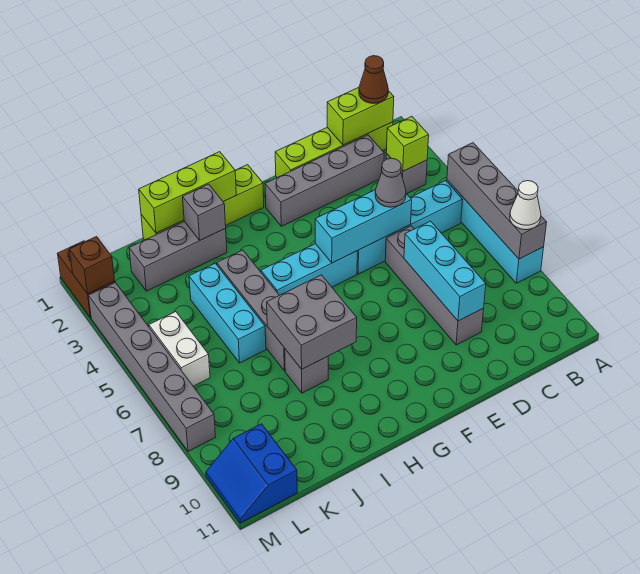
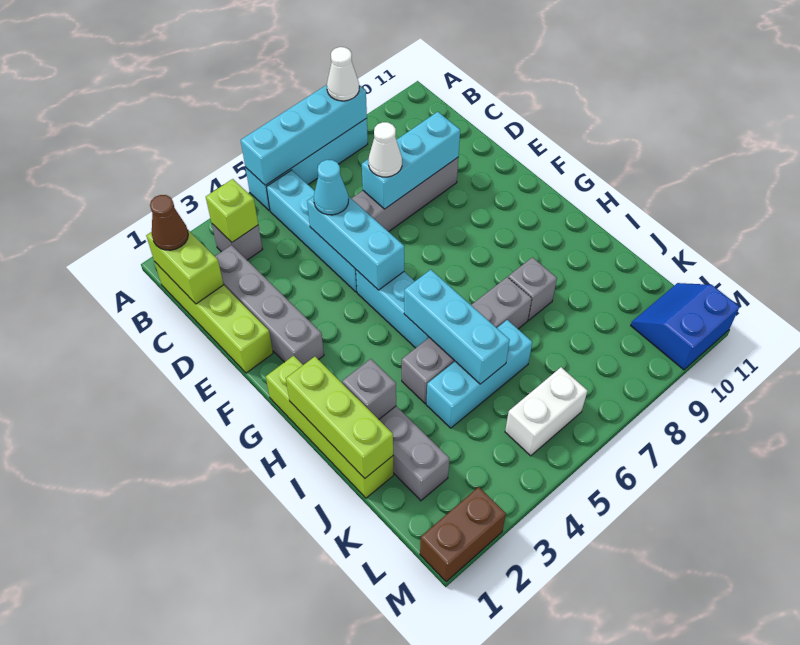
grey brick A5:A8 level 2 -> cyan brick A5:A8 level 2
grey cone D5 level 3 -> cyan cone D5 level 3
none -> white cone D7 level 3
none -> cyan brick H5:J5 level 2
grey brick H7:I8 level 2 -> none
blue slope L10:M11 level 1 top L -> blue slope L10:M11 level 1 top M
brown brick M2 level 2 -> none
grey brick M3:M8 level 1 -> none

